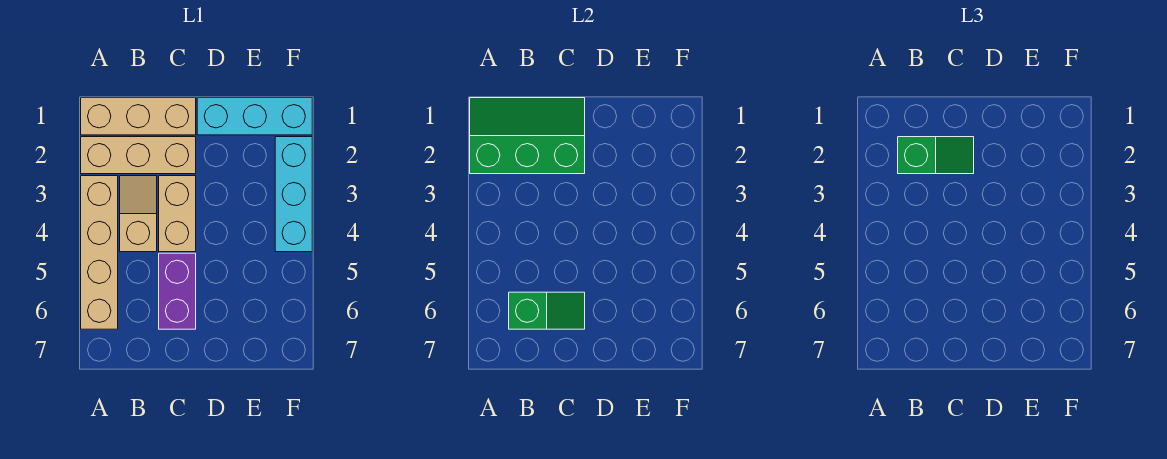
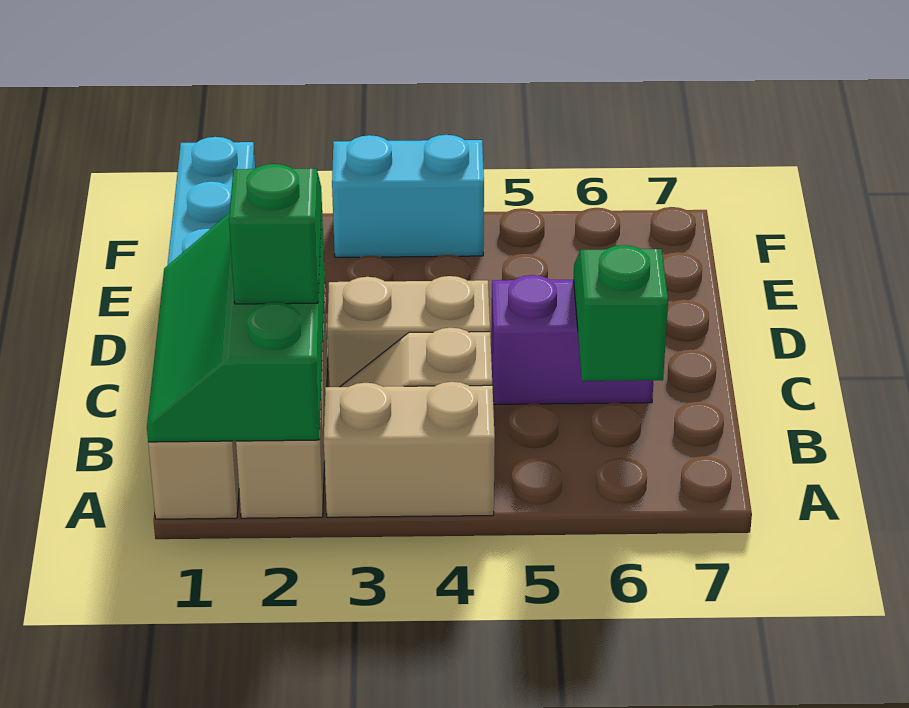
tan brick A3:A6 level 1 -> tan brick A3:A4 level 1
cyan brick F2:F4 level 1 -> cyan brick F3:F4 level 1

